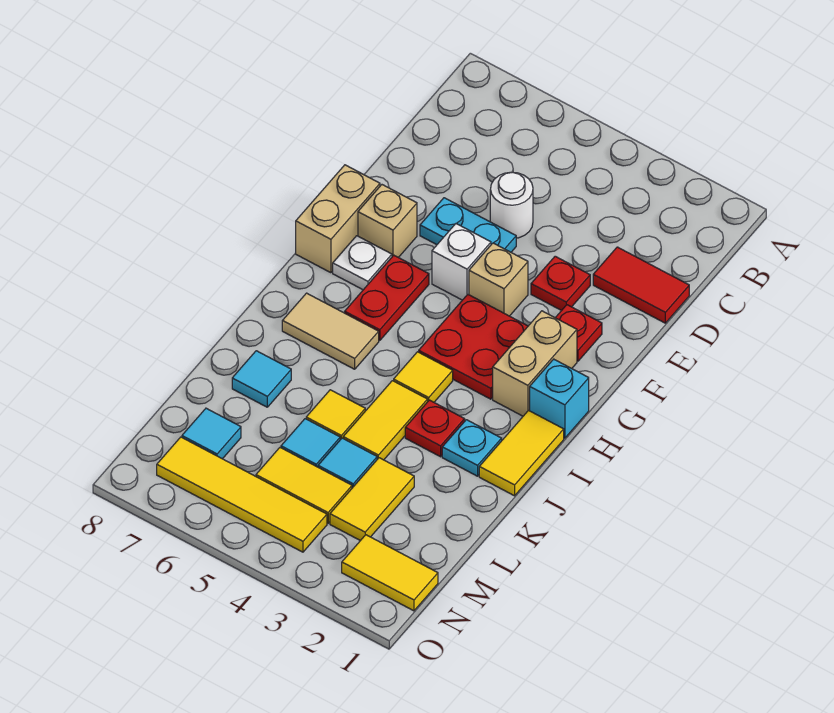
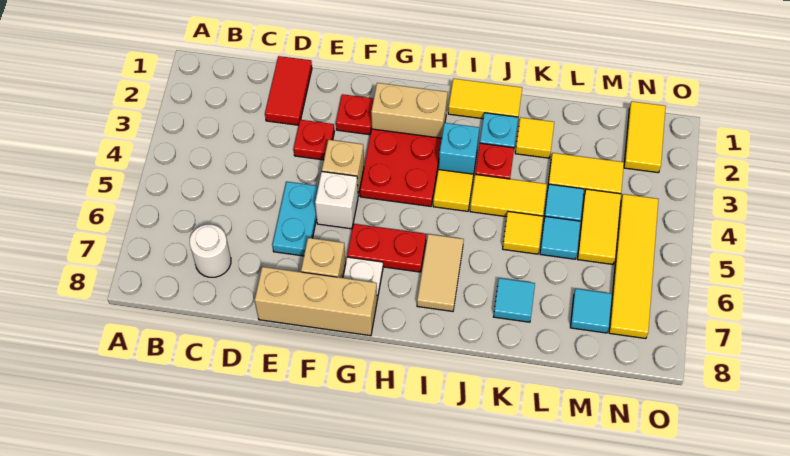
white round brick D5 level 1 -> white round brick C7 level 1
tan brick F8:G8 level 1 -> tan brick E8:G8 level 1
cyan brick H1 level 1 -> cyan brick I3 level 1
none -> yellow tile K2 level 1

